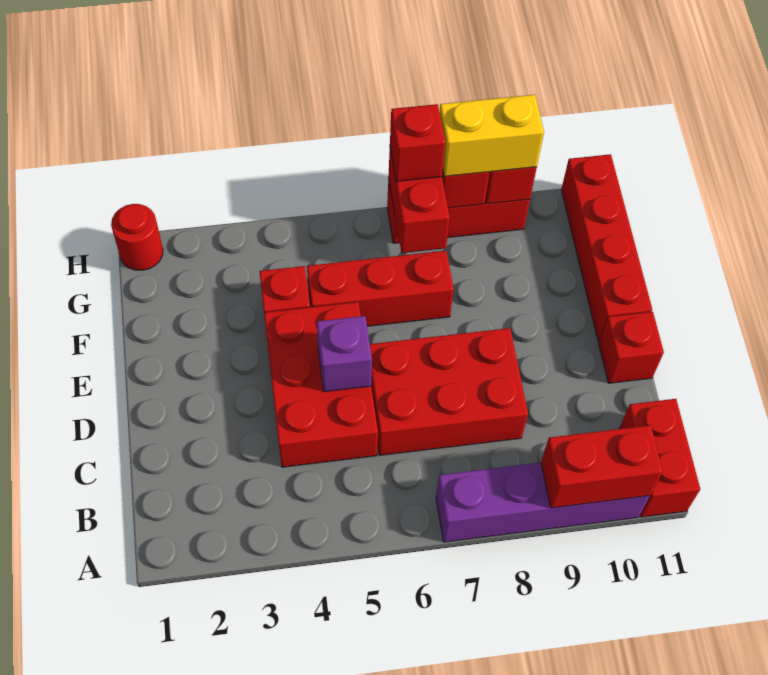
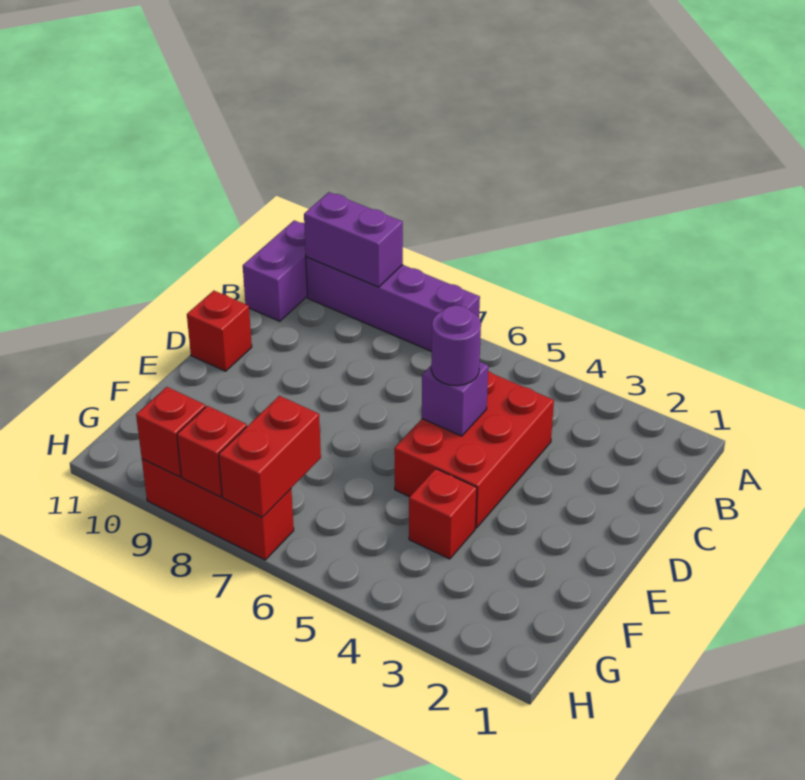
red brick A9:A10 level 2 -> purple brick A9:A10 level 2
red brick A11:B11 level 1 -> purple brick A11:B11 level 1
red brick C6:D8 level 1 -> none
none -> purple round brick D5 level 3
red brick E11:H11 level 1 -> none
red brick F5:F7 level 1 -> none
red round brick H1 level 1 -> none
red brick H7 level 3 -> none
yellow brick H8:H9 level 3 -> none

